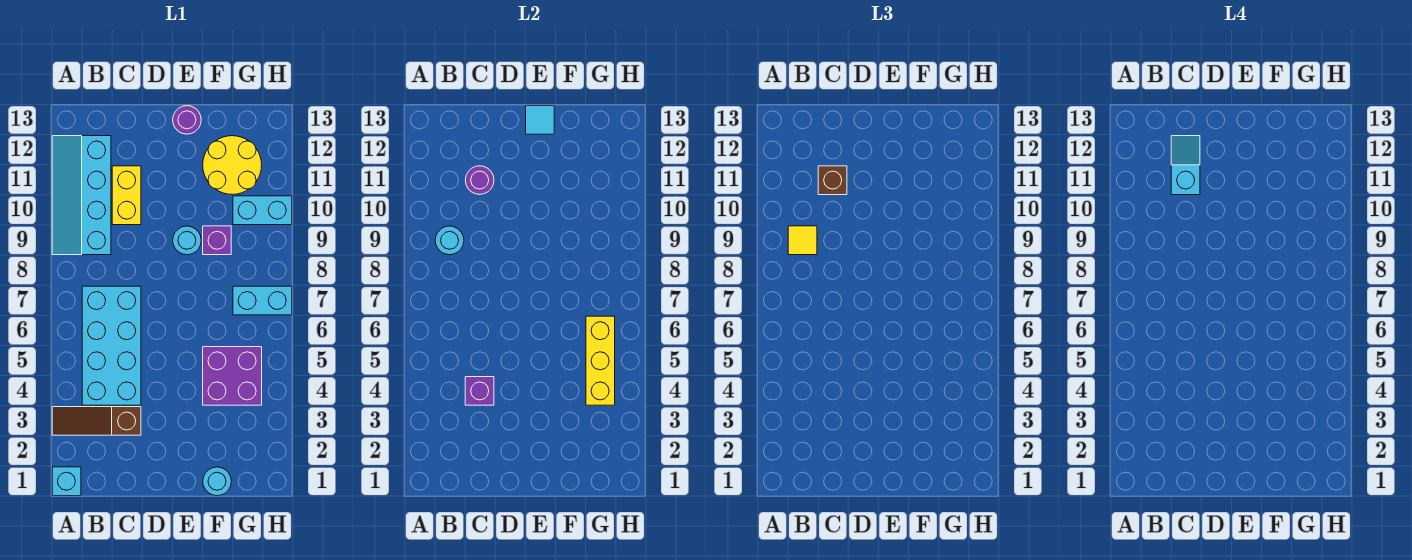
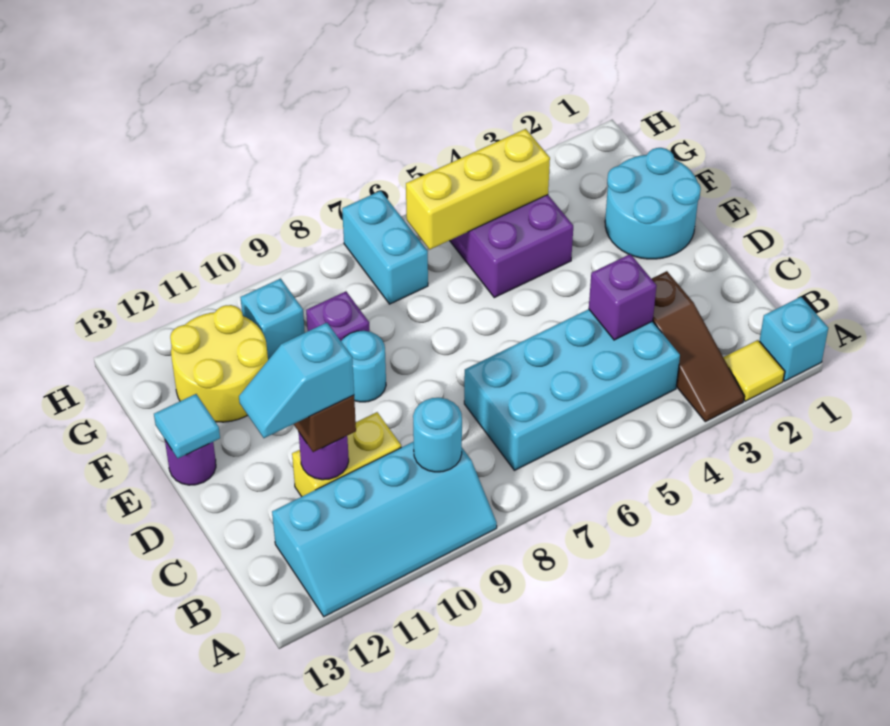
yellow tile B9 level 3 -> yellow tile A2 level 1
cyan round brick F1 level 1 -> cyan round brick E1:F2 level 1
cyan brick G10:H10 level 1 -> cyan brick G10 level 1

